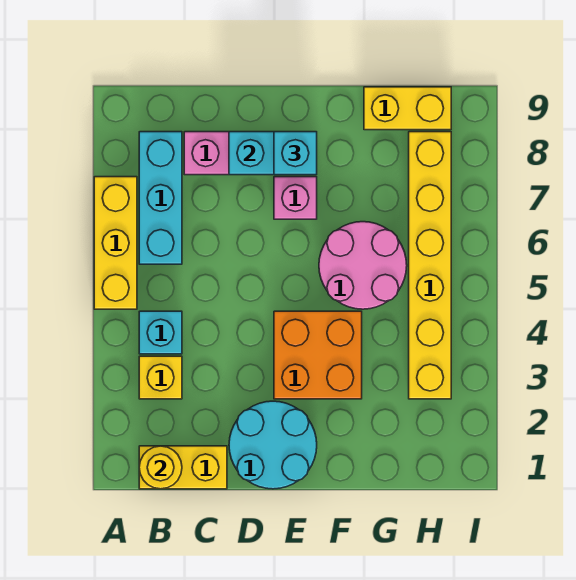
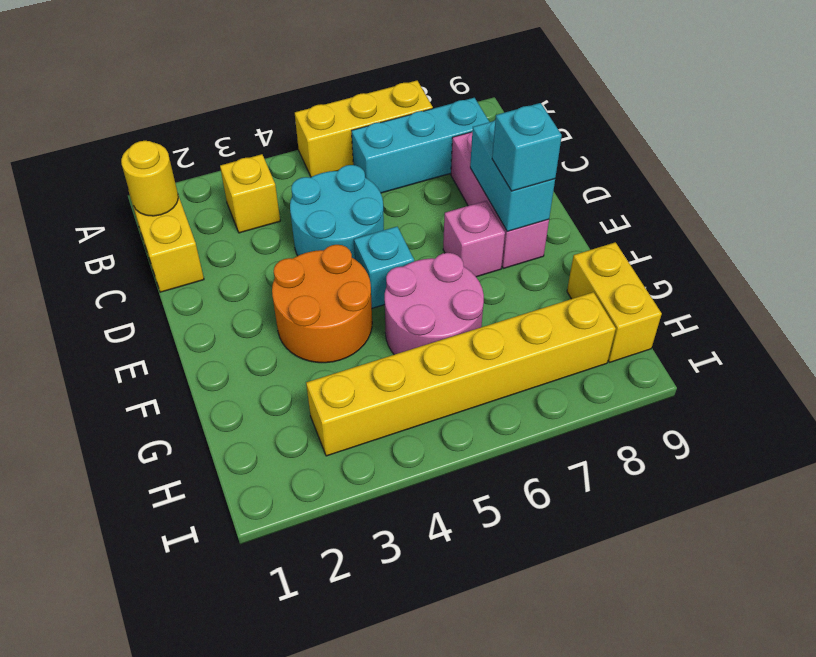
cyan brick B4 level 1 -> cyan brick E5 level 1
cyan round brick D1:E2 level 1 -> cyan round brick C4:D5 level 1
orange brick E3:F4 level 1 -> orange round brick E3:F4 level 1

